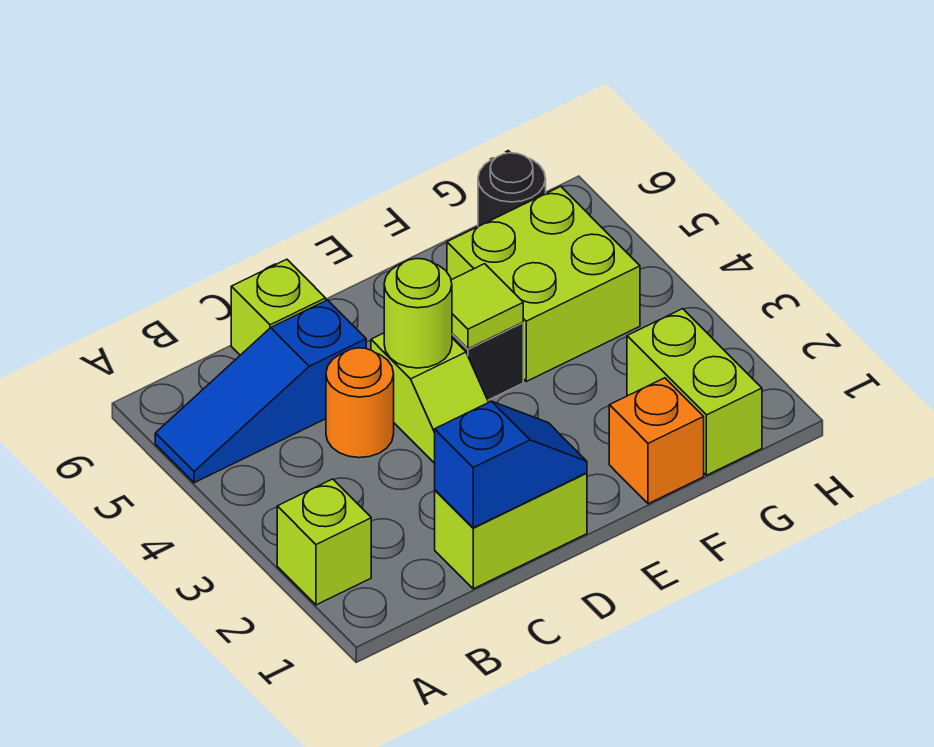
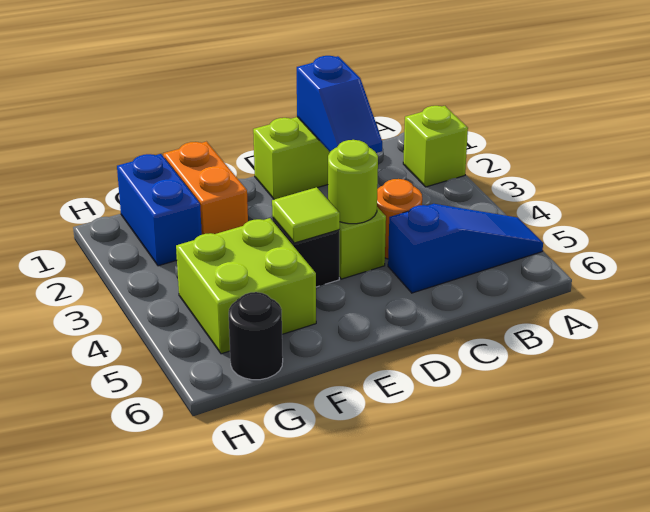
blue slope C1:D1 level 2 top C -> blue slope C1:C2 level 2 top 1
lime brick C6 level 1 -> none
orange brick F1 level 1 -> orange brick F1:F2 level 1
lime brick G1:G2 level 1 -> blue brick G1:G2 level 1

